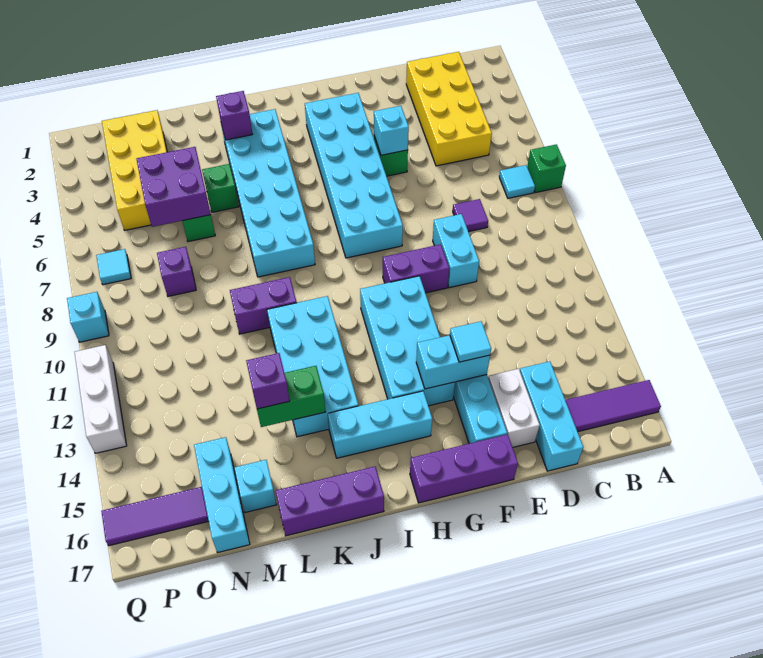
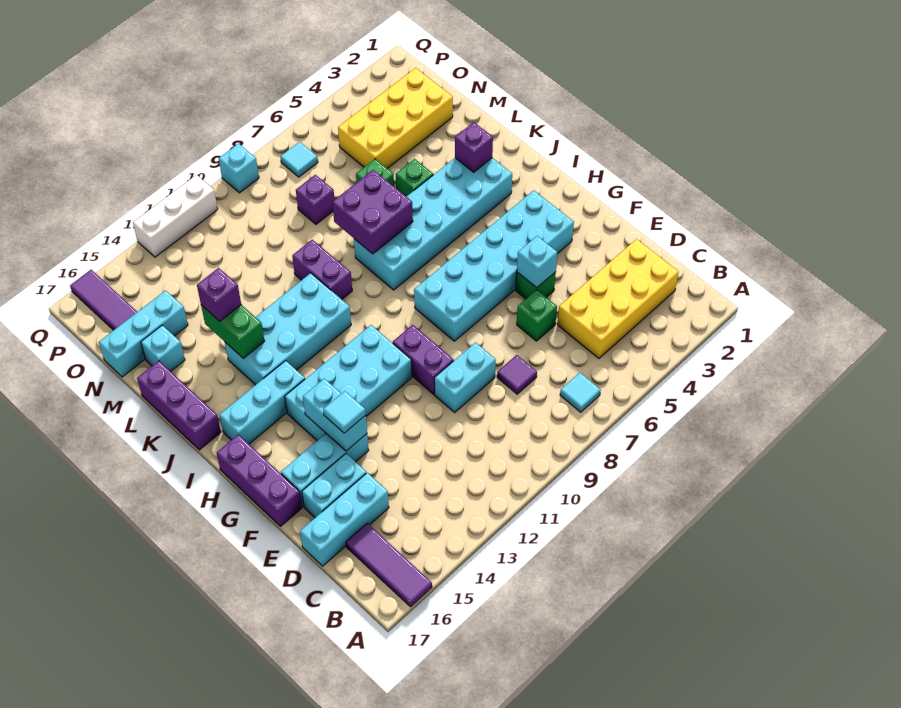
green brick A7 level 1 -> green brick E6 level 1
white brick E15:E16 level 1 -> cyan brick E15:E16 level 1
cyan brick H15:J15 level 1 -> cyan brick I14:I16 level 1
purple brick M5:N6 level 2 -> purple brick K7:L8 level 2

